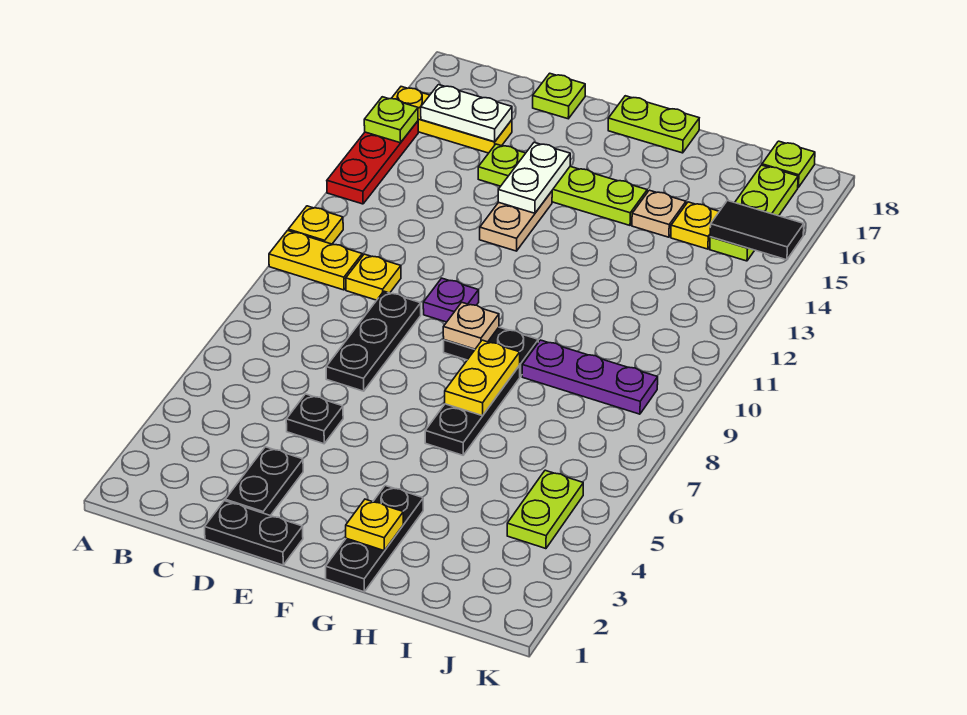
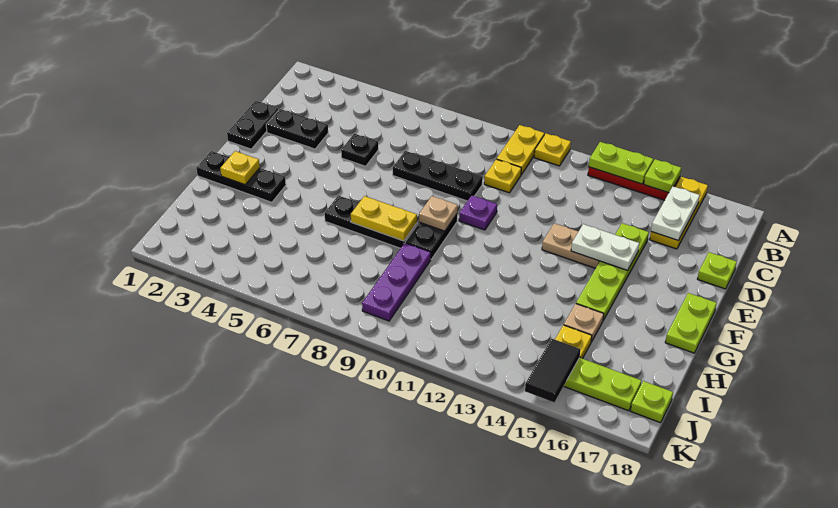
lime plate J4:J5 level 1 -> lime plate A13:A14 level 2

